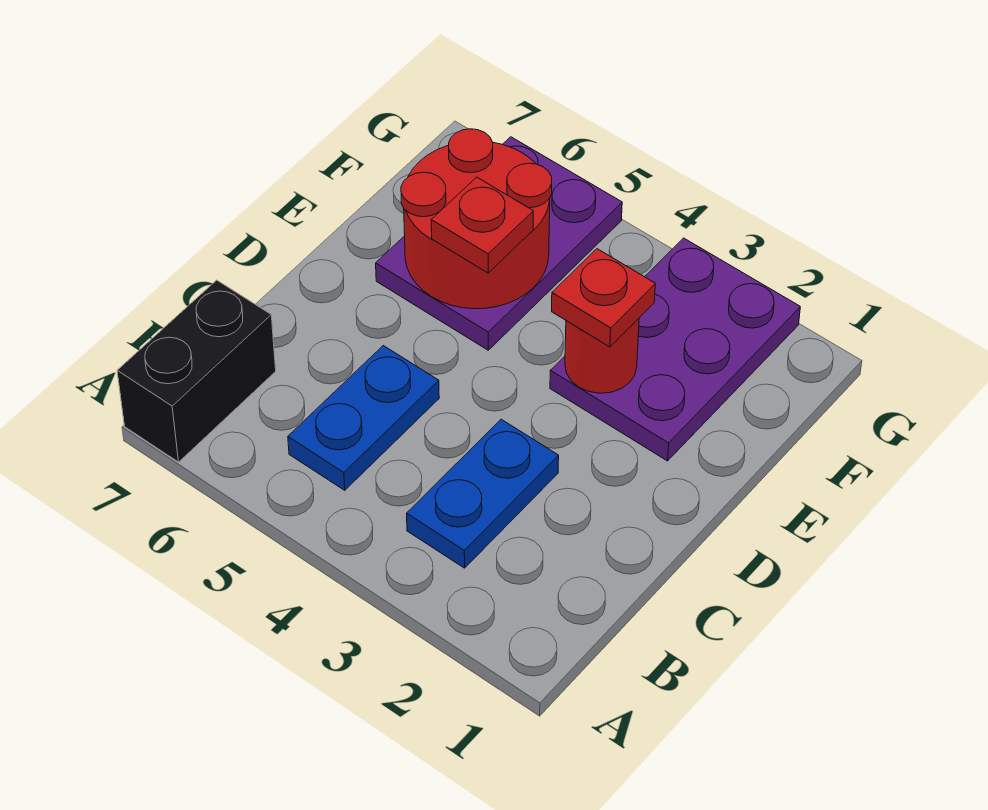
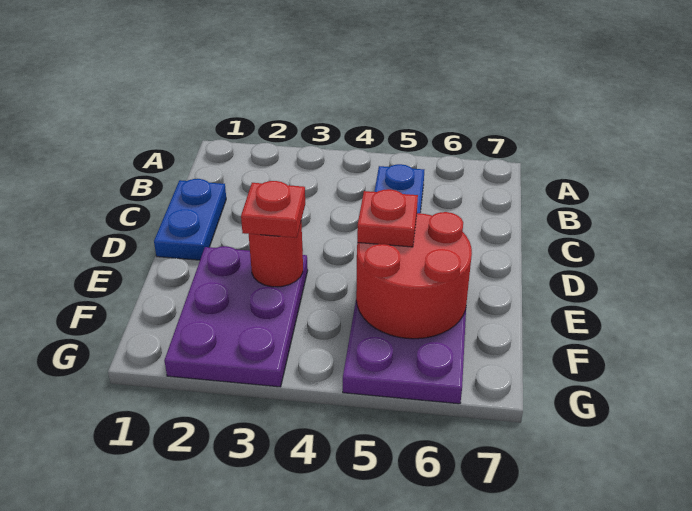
black brick A7:B7 level 1 -> none
blue plate B3:C3 level 1 -> blue plate C1:D1 level 1

